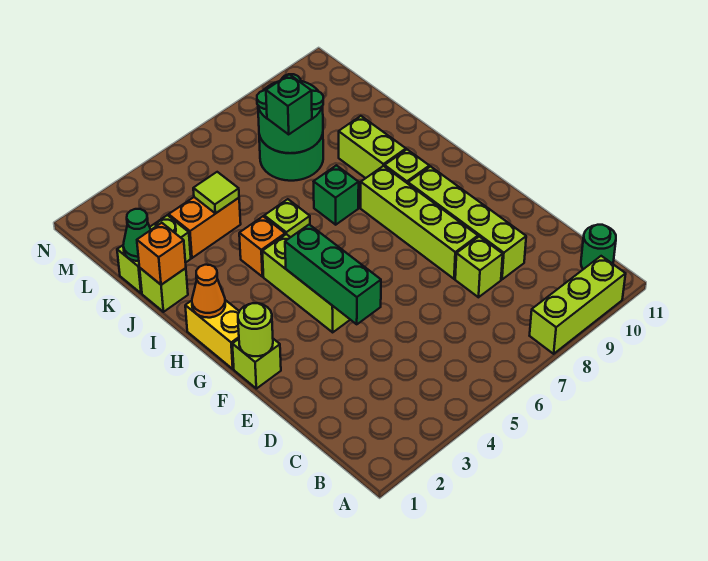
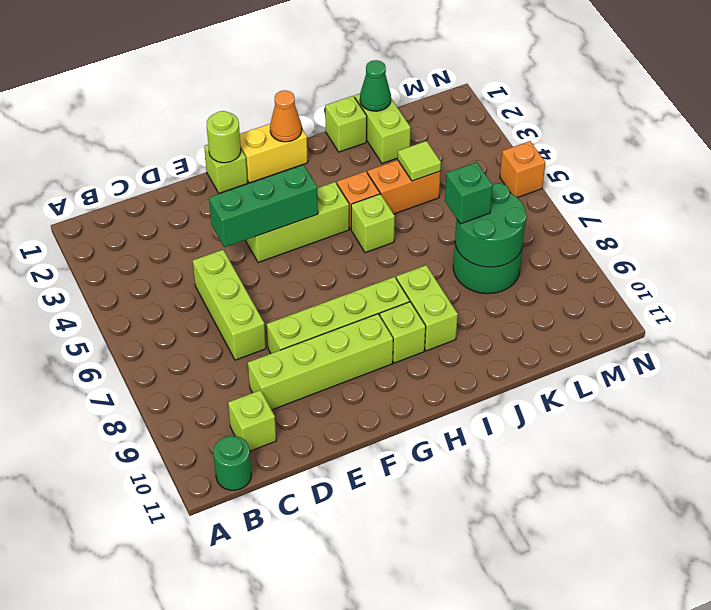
lime brick A8:A10 level 1 -> lime brick D5:D7 level 1
lime brick D8 level 1 -> lime brick C10 level 1
green brick I7 level 1 -> none
lime brick I9:J9 level 1 -> lime brick I8:I9 level 1
orange brick J1 level 2 -> orange brick N5 level 1
orange brick K3:K4 level 1 -> orange brick J4:K4 level 1

